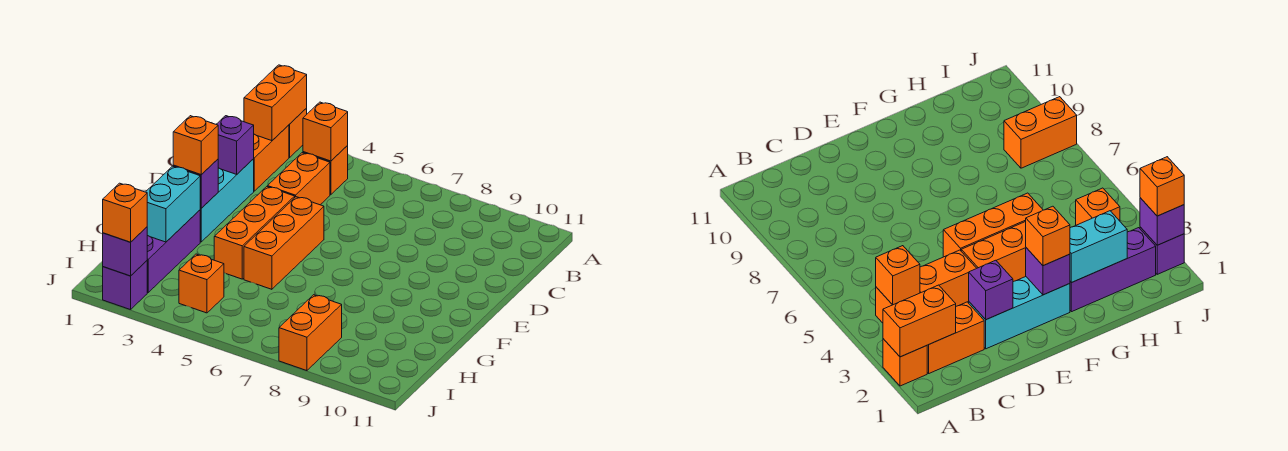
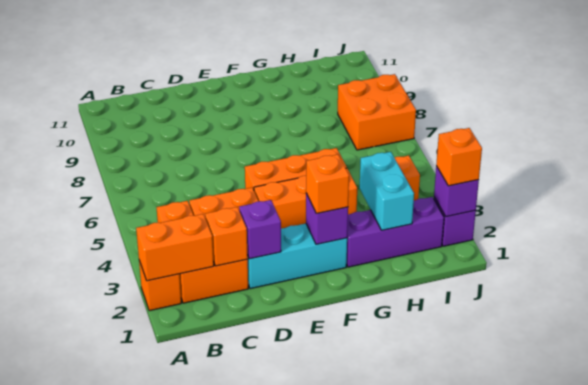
orange brick B4 level 2 -> orange brick C2 level 2
cyan brick G2:H2 level 2 -> cyan brick H2:H3 level 2
orange brick I8:J8 level 1 -> orange brick I7:J8 level 1

